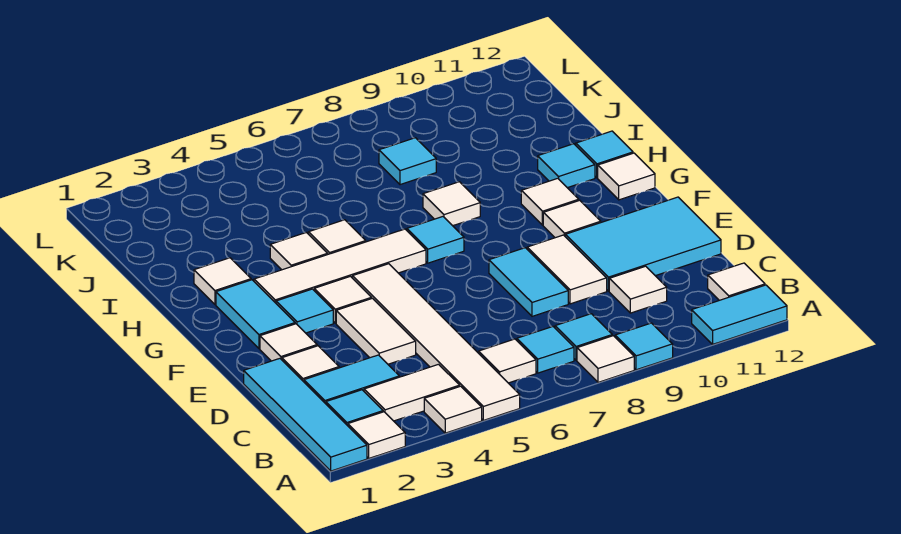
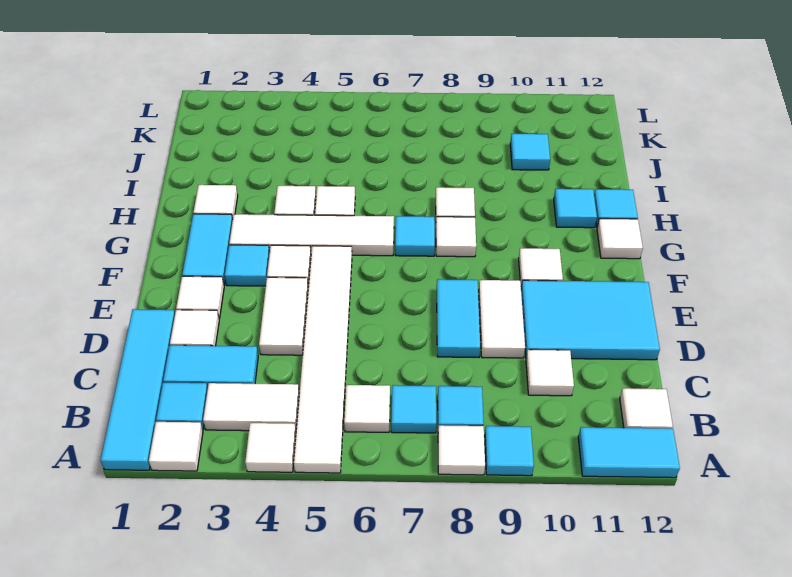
white tile G10 level 1 -> white tile G8 level 1
cyan tile J8 level 1 -> cyan tile J10 level 1

